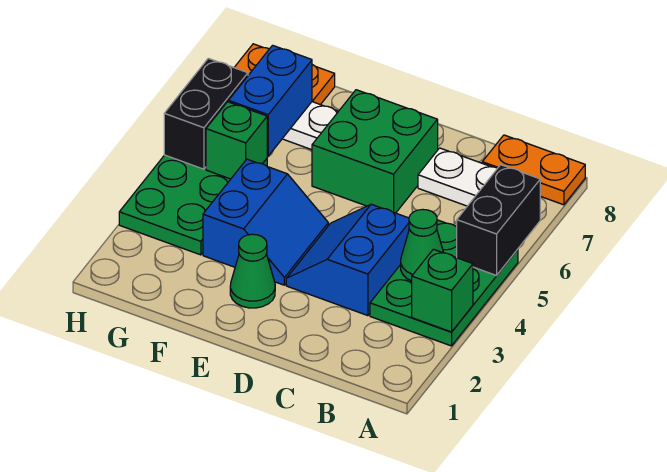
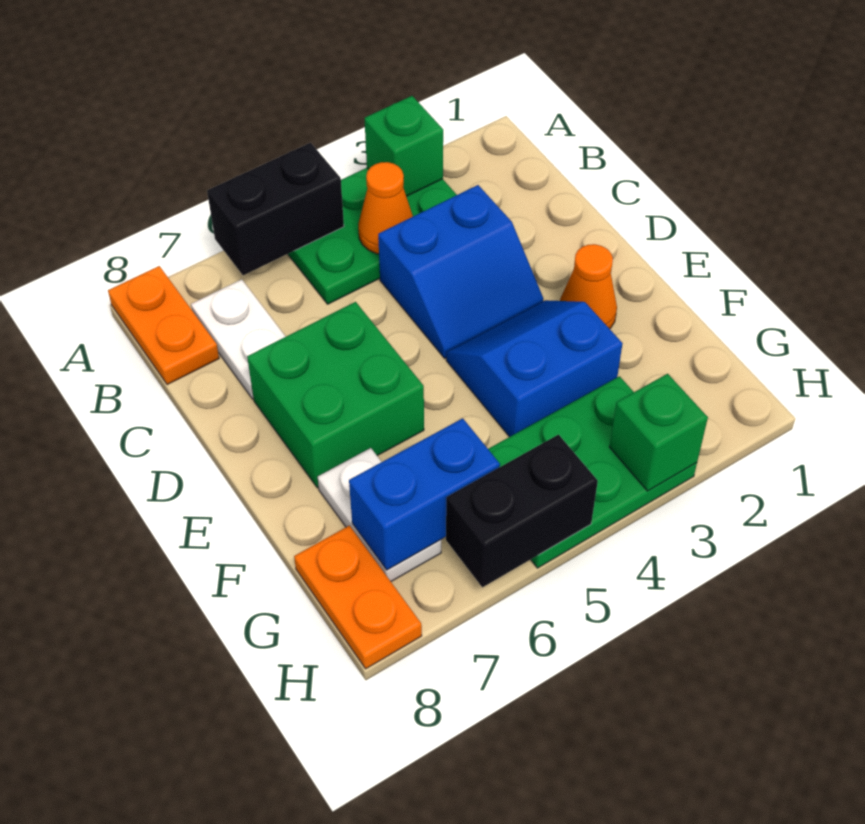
green cone B4 level 2 -> orange cone B4 level 2
green cone E2 level 1 -> orange cone E2 level 1
green brick G5 level 2 -> green brick H3 level 2

